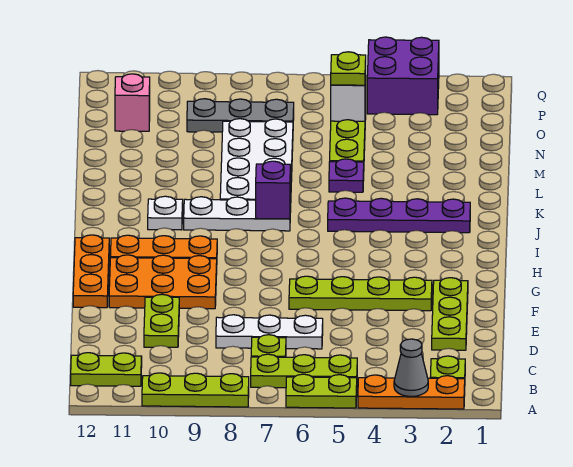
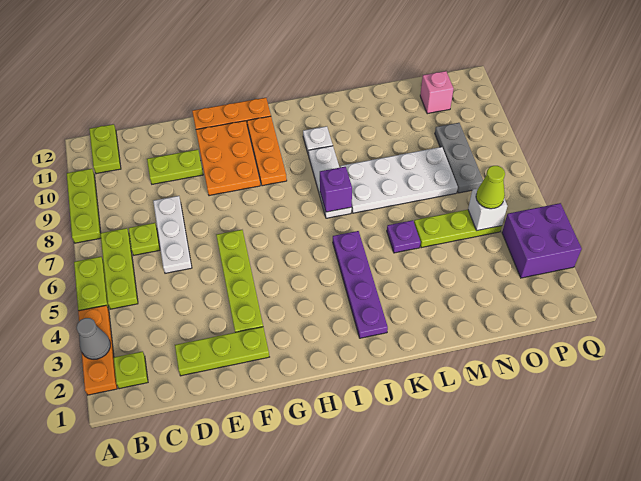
lime plate O5 level 3 -> lime cone O5 level 3

